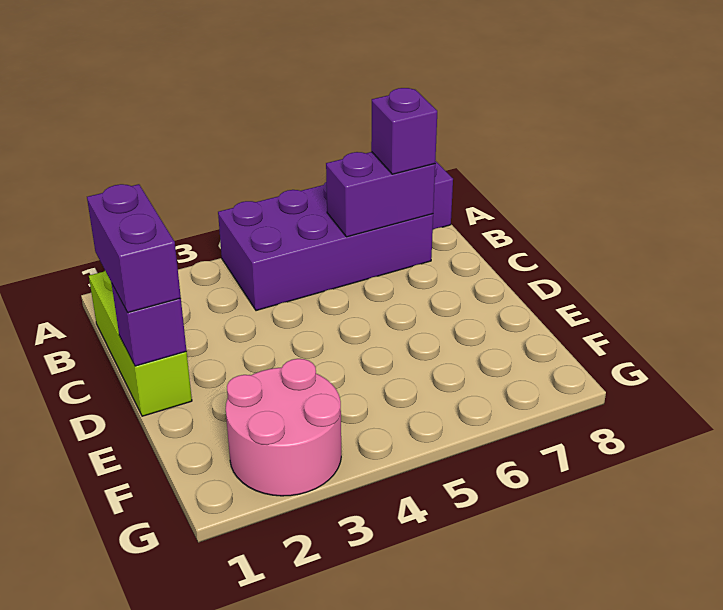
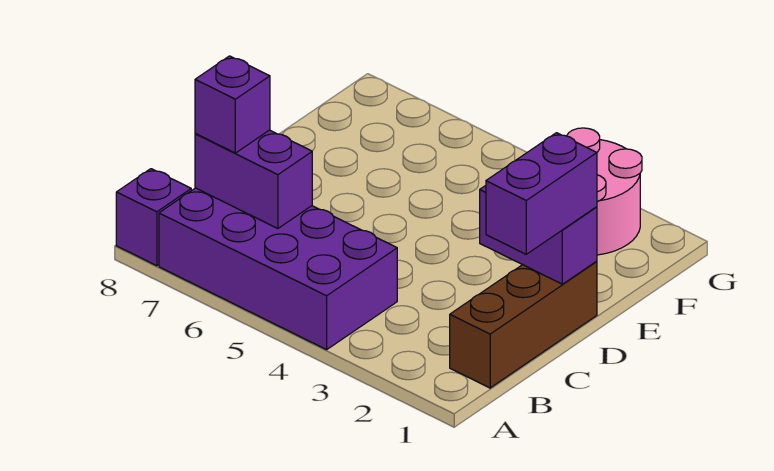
lime brick B1:D1 level 1 -> brown brick B1:D1 level 1
purple brick D1 level 2 -> purple brick D1:D2 level 2

